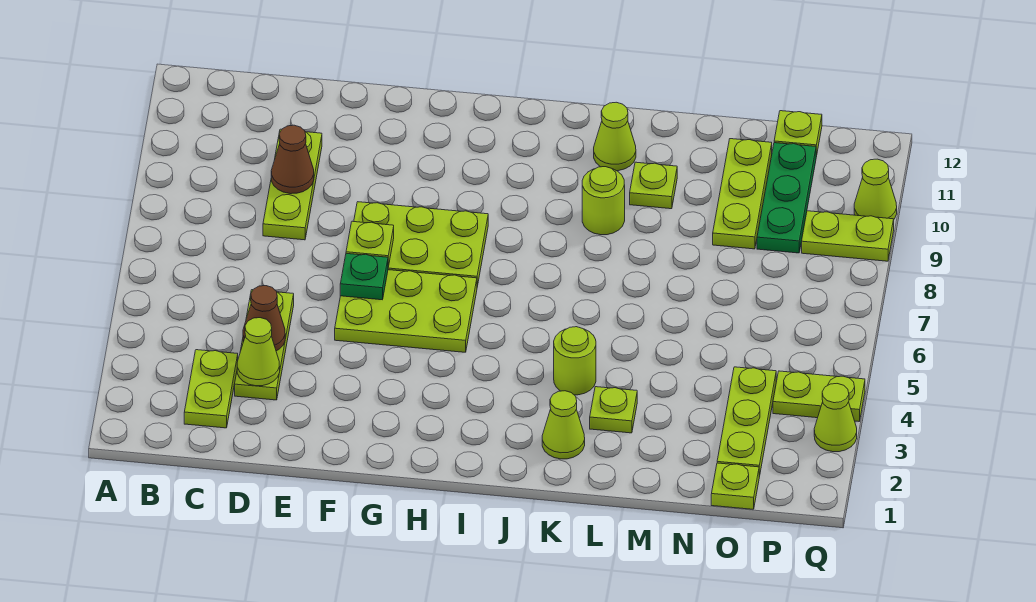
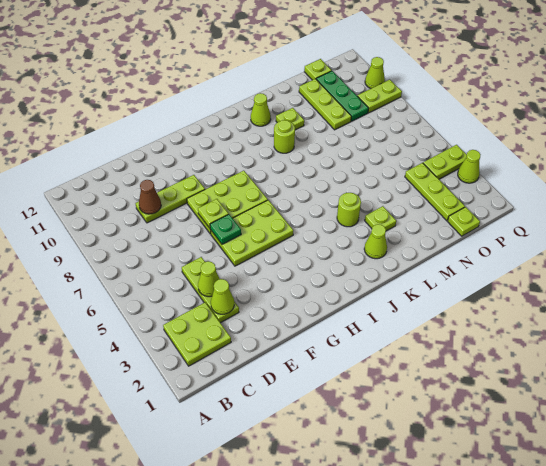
lime plate C2:C3 level 1 -> lime plate B2:C3 level 1
brown cone D4 level 2 -> lime cone D4 level 2
lime plate D8:D10 level 1 -> lime plate D9:F9 level 1

